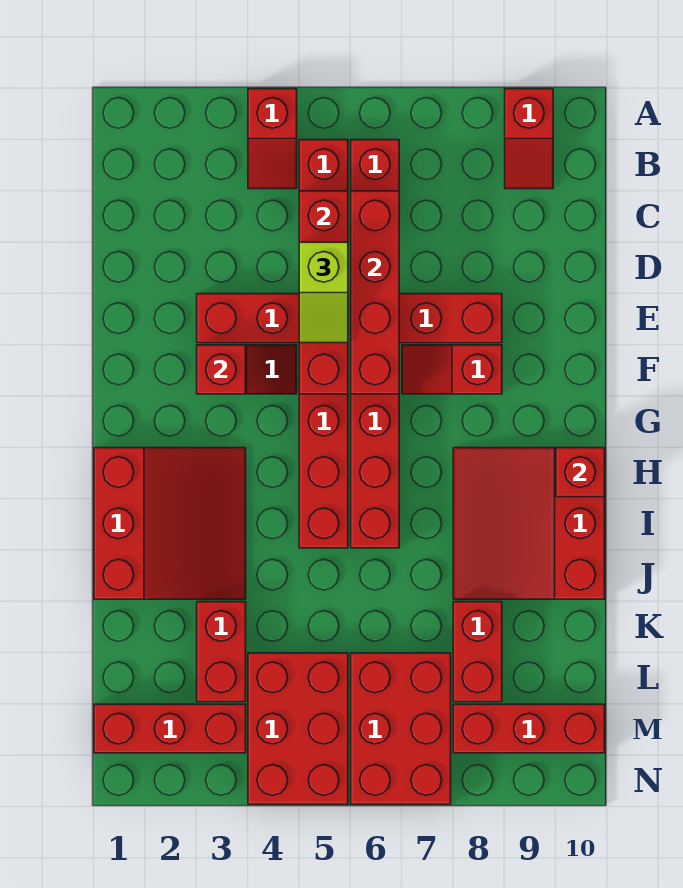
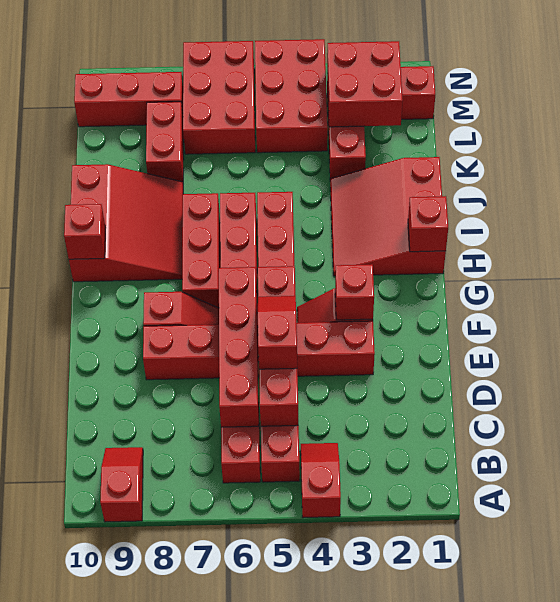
lime slope D5:E5 level 3 top D -> red slope D5:E5 level 3 top D
none -> red brick G7:I7 level 1
none -> red brick H1 level 2
none -> red brick L2:M3 level 2

